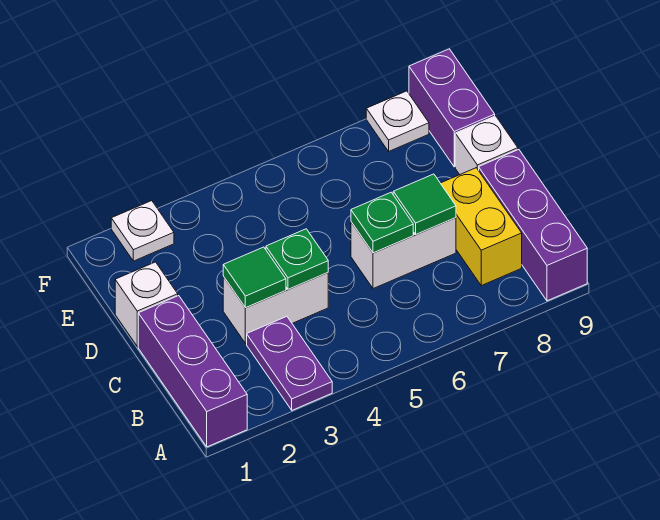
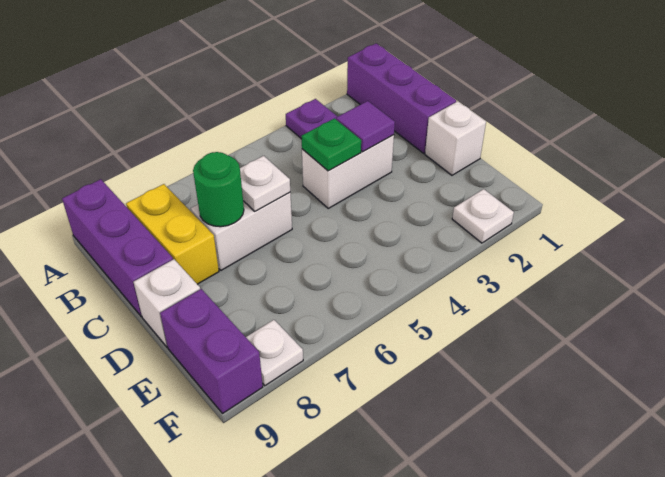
green tile C3 level 2 -> purple tile C3 level 2
green plate C6 level 2 -> white plate C6 level 2
green tile C7 level 2 -> green round brick C7 level 2

